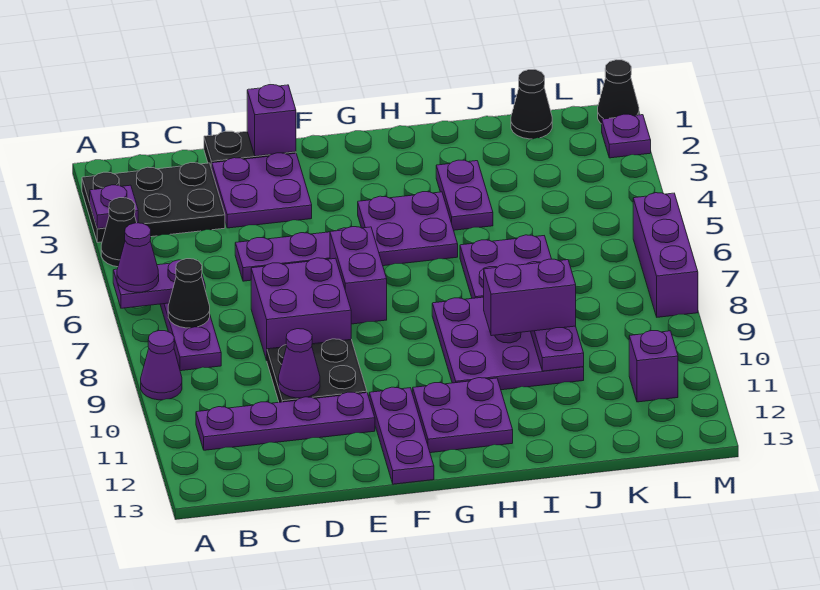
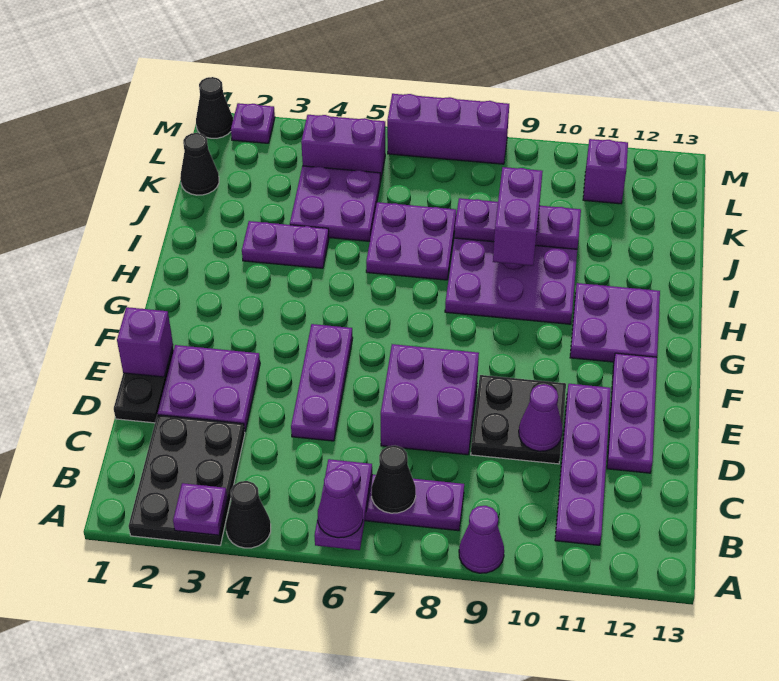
purple brick F6:F7 level 1 -> purple brick L4:L5 level 1
purple plate F11:F13 level 1 -> purple plate D12:F12 level 1
purple plate G4:H5 level 1 -> purple plate J4:K5 level 1

